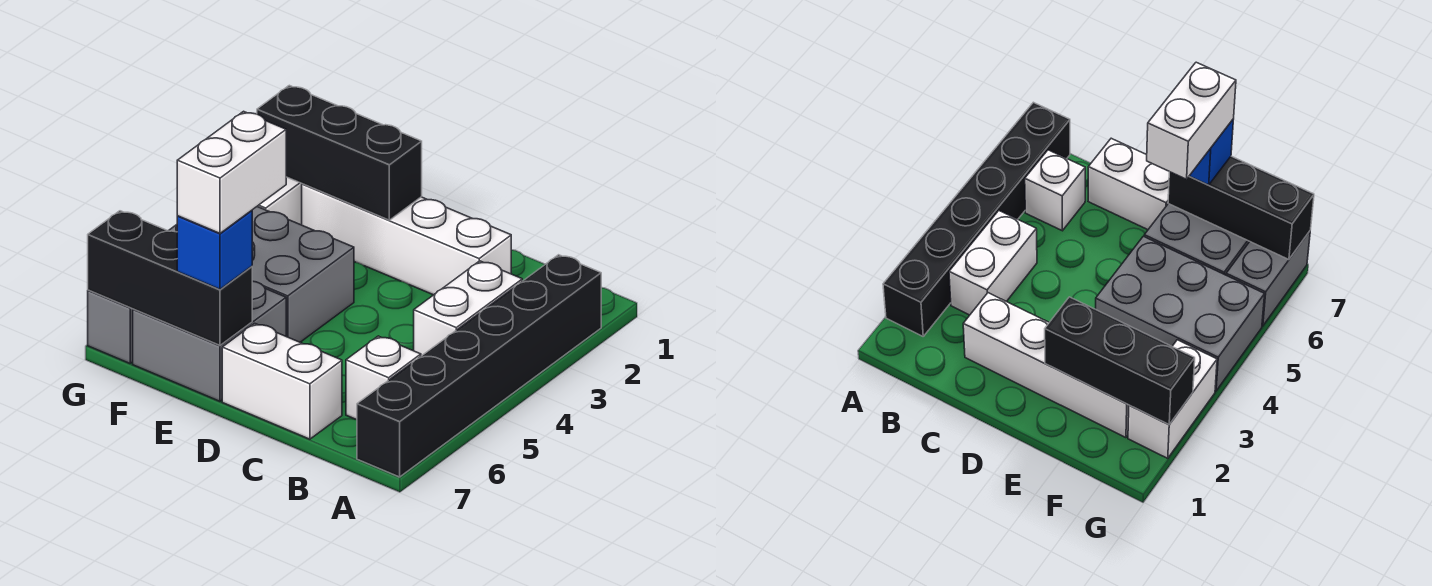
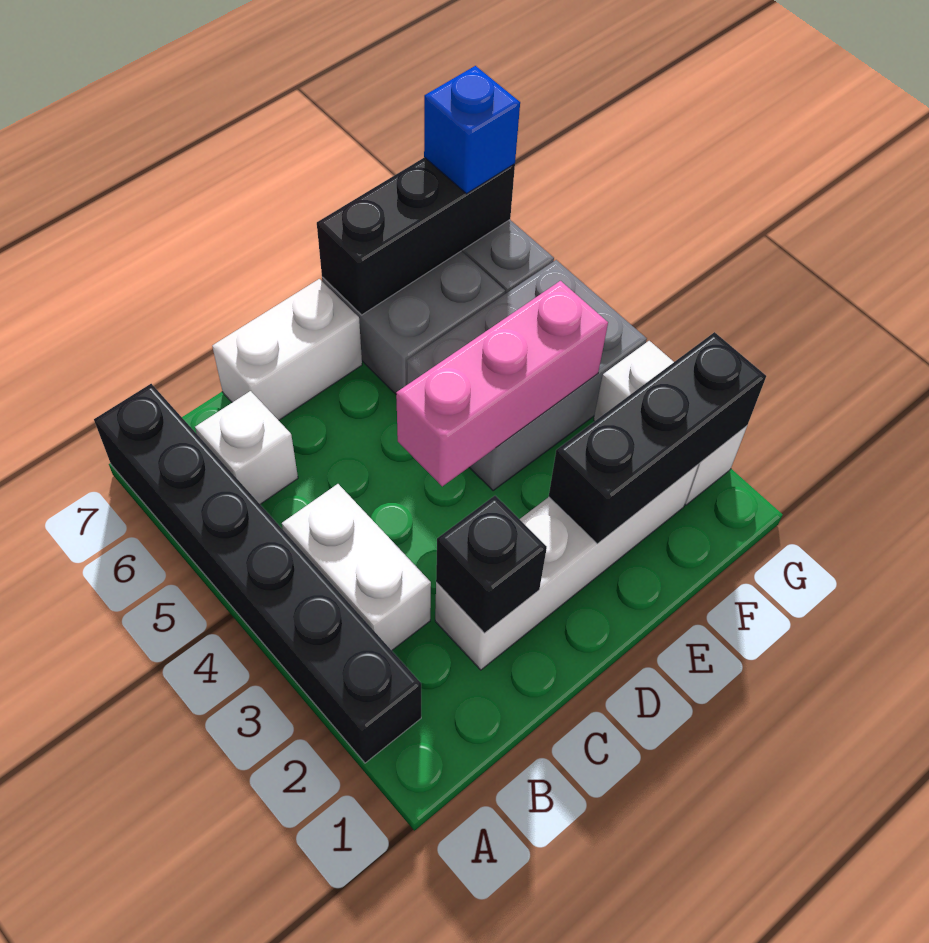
none -> black brick C2 level 2
none -> pink brick D4:F4 level 2
white brick E6:E7 level 4 -> none
blue brick E7 level 3 -> blue brick G7 level 3

